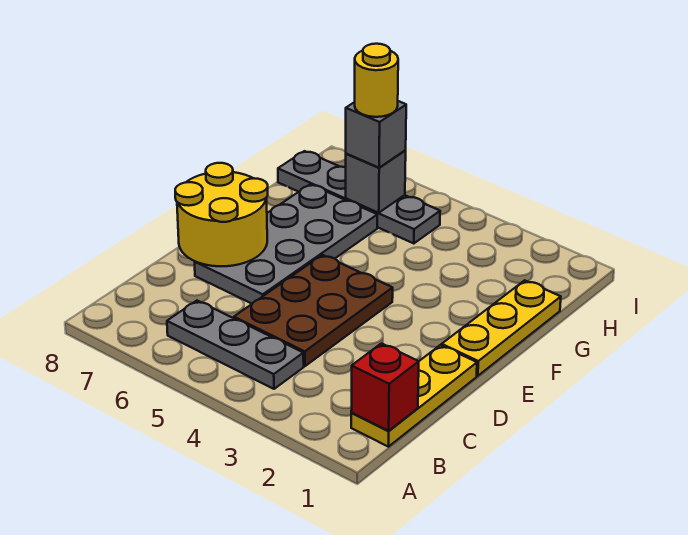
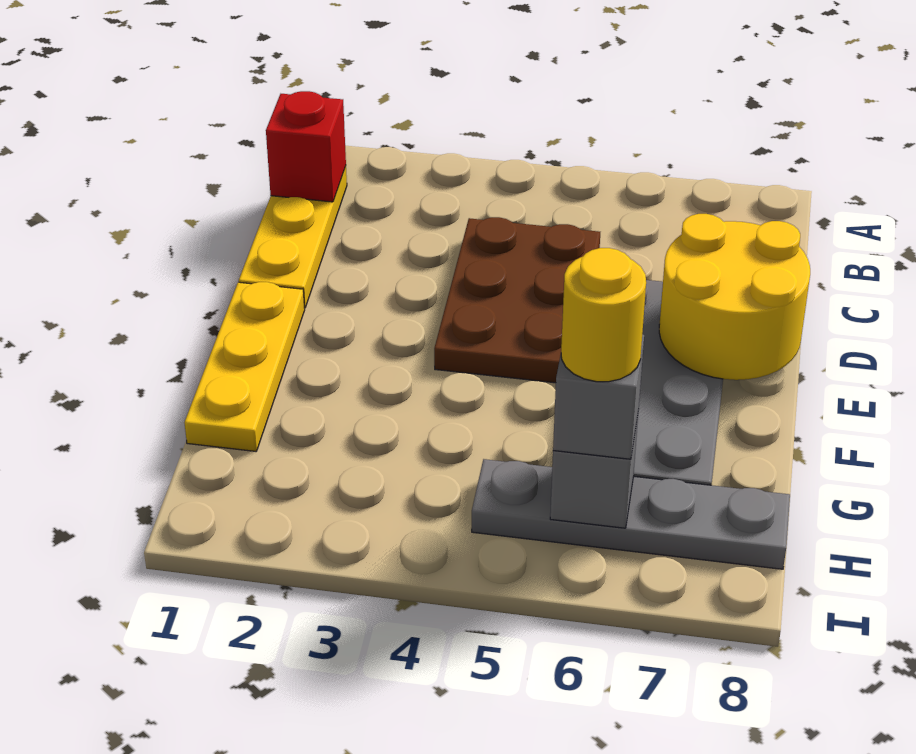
grey plate B4:B6 level 1 -> none

